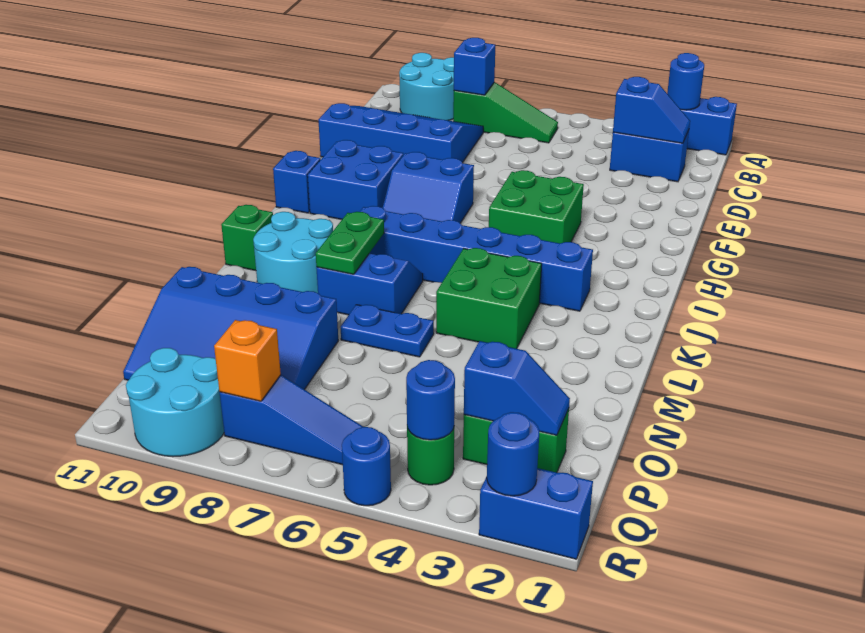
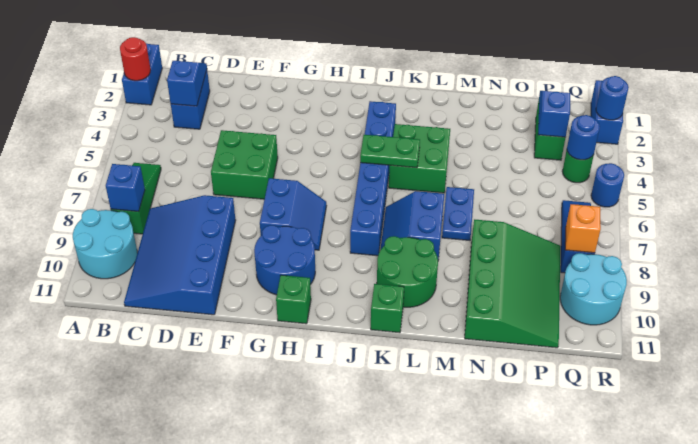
blue round brick A2 level 2 -> red round brick A2 level 2
green brick G4:H5 level 1 -> green brick E5:F6 level 1
blue brick G9:H10 level 1 -> blue round brick G9:H10 level 1
blue brick H11 level 1 -> green brick H11 level 1
green plate K8:L8 level 2 -> green plate J5:K5 level 2
cyan round brick K9:L10 level 1 -> green round brick K9:L10 level 1
blue slope N8:P11 level 1 top N -> green slope N8:P11 level 1 top N

